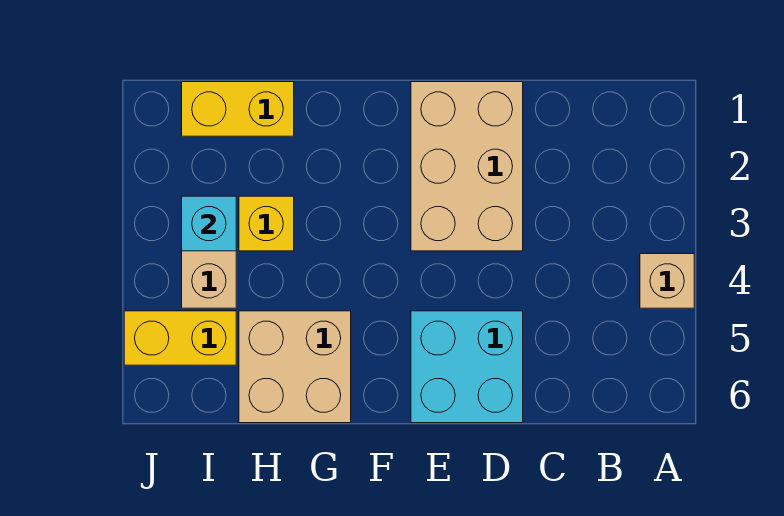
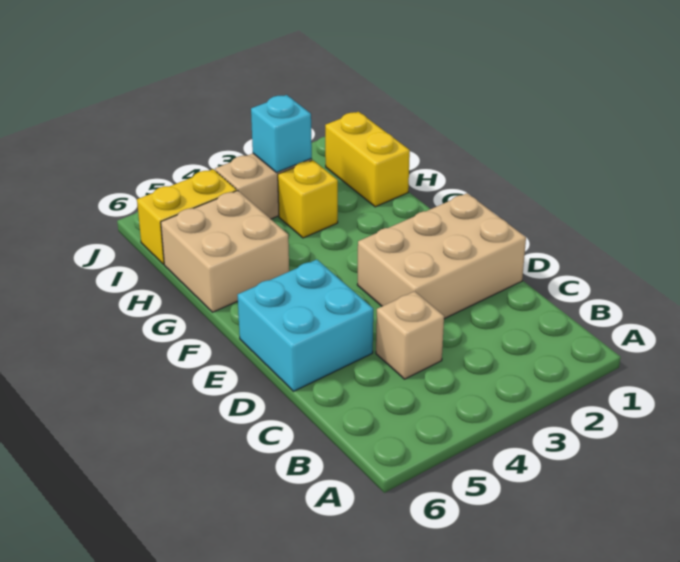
tan brick A4 level 1 -> tan brick C4 level 1
yellow brick I5:J5 level 1 -> yellow brick I5:I6 level 1

